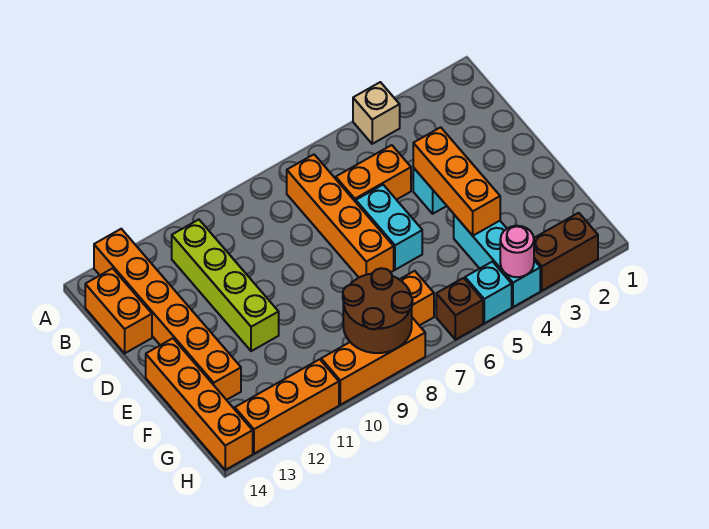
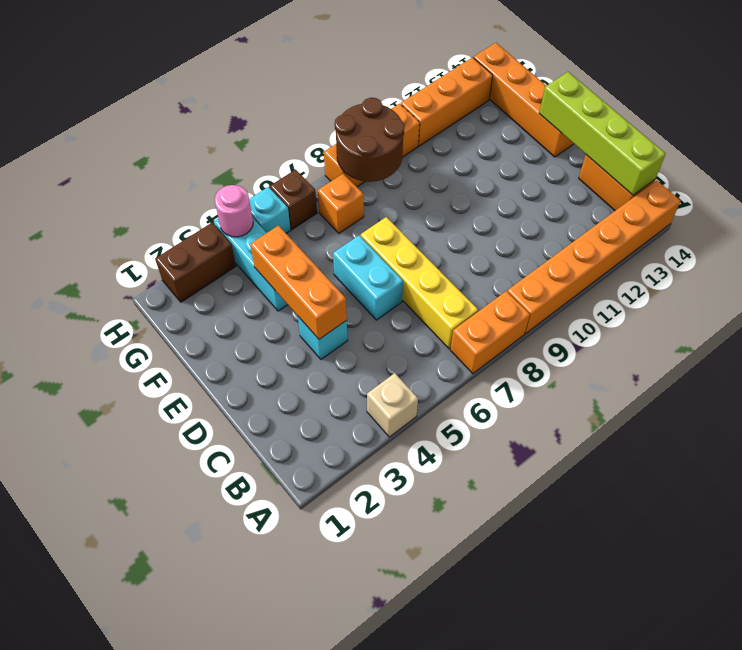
orange brick A13:F13 level 1 -> orange brick A9:A14 level 1
orange brick B7:E7 level 1 -> yellow brick B7:E7 level 1
lime brick B11:E11 level 1 -> lime brick B14:E14 level 2
orange brick C5:C6 level 1 -> orange brick A7:A8 level 1

